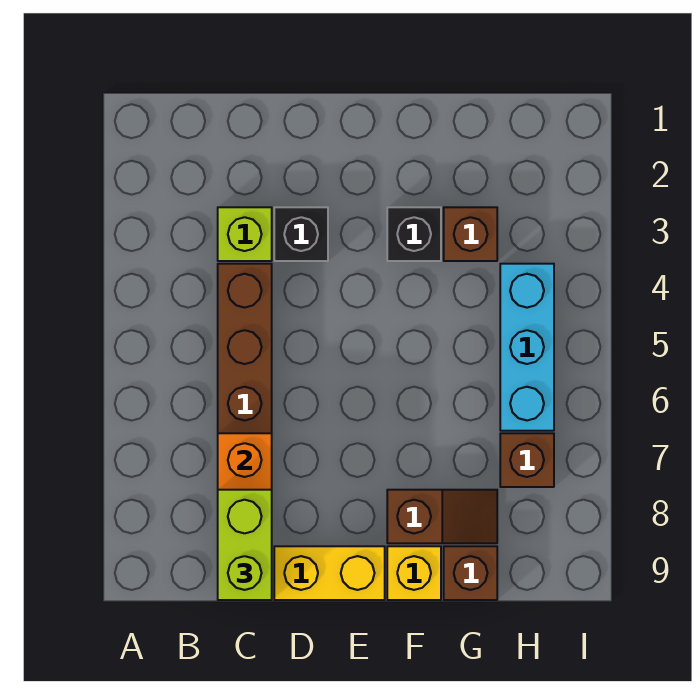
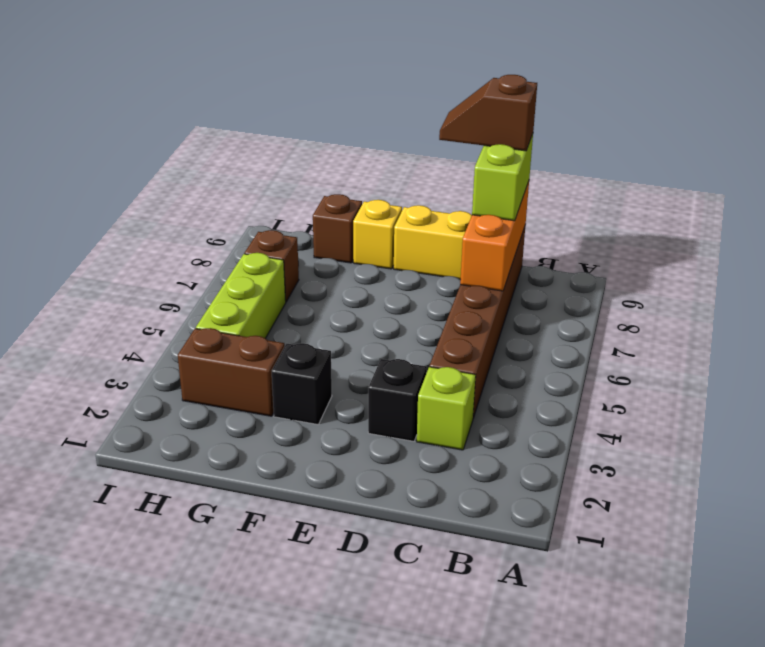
brown slope F8:G8 level 1 top F -> brown slope C9:D9 level 4 top C
brown brick G3 level 1 -> brown brick G3:H3 level 1
cyan brick H4:H6 level 1 -> lime brick H4:H6 level 1

